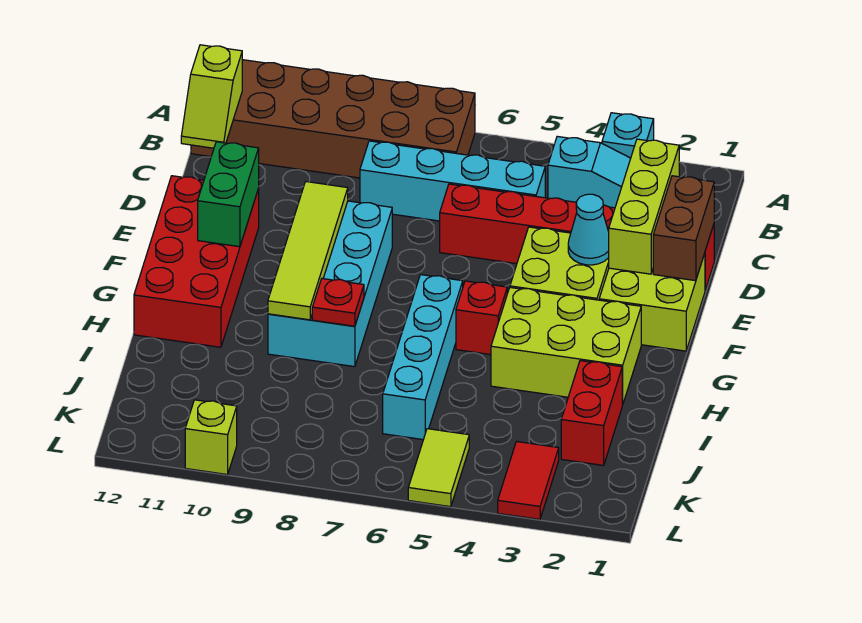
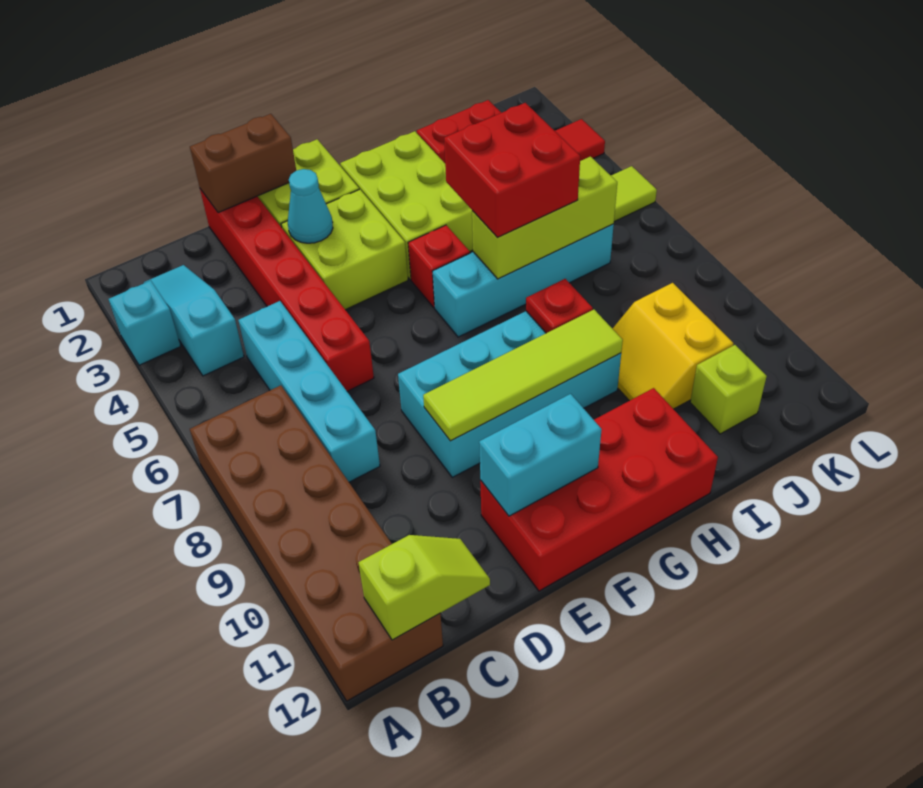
lime brick C2:E2 level 2 -> lime brick H6:J6 level 2
green brick E11:F11 level 2 -> cyan brick E11:F11 level 2
none -> red brick H5:I6 level 3
none -> yellow slope I9:J10 level 1 top J
lime brick L10 level 1 -> lime brick J11 level 1

